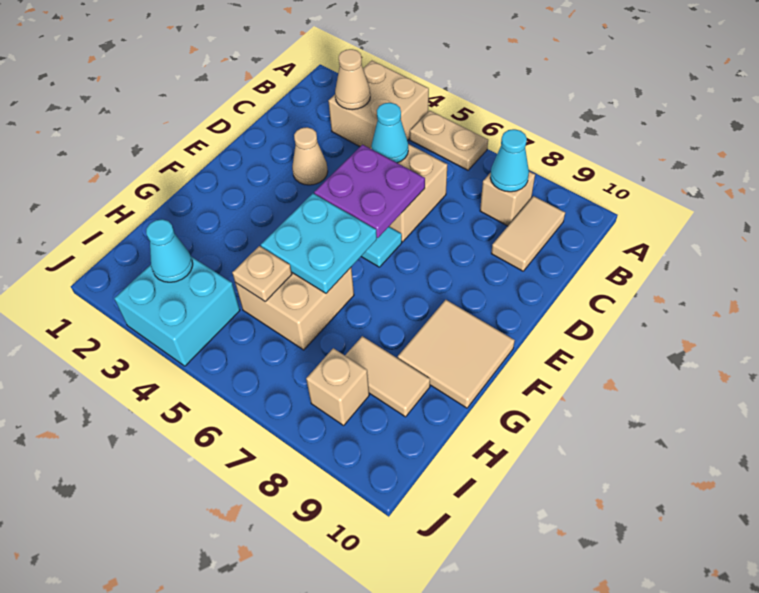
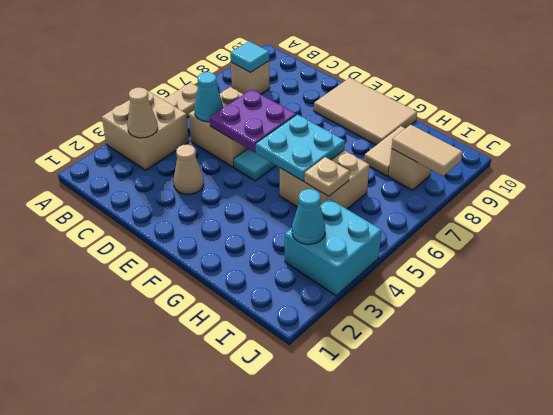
cyan cone B8 level 2 -> cyan tile B8 level 2
tan tile B9:C9 level 1 -> tan tile I8:J8 level 2
tan tile F9:G10 level 1 -> tan tile E9:G10 level 1

